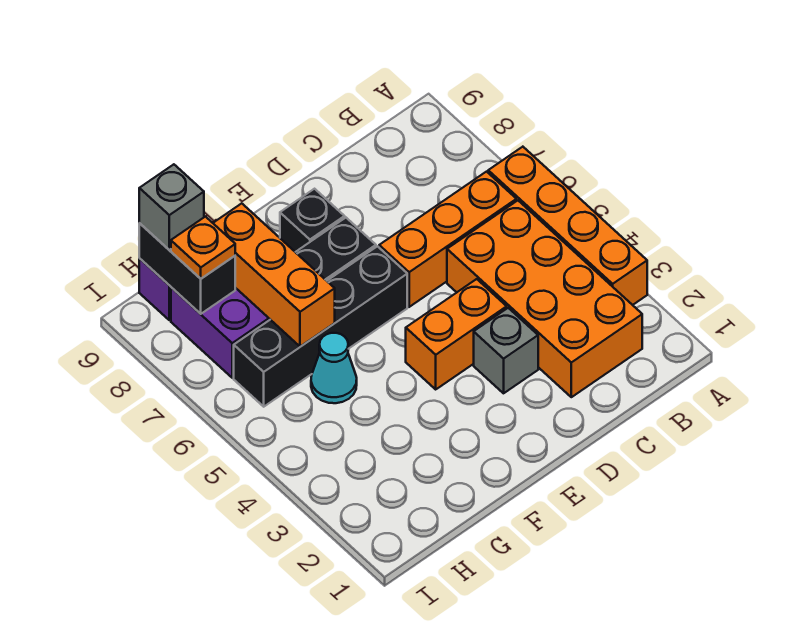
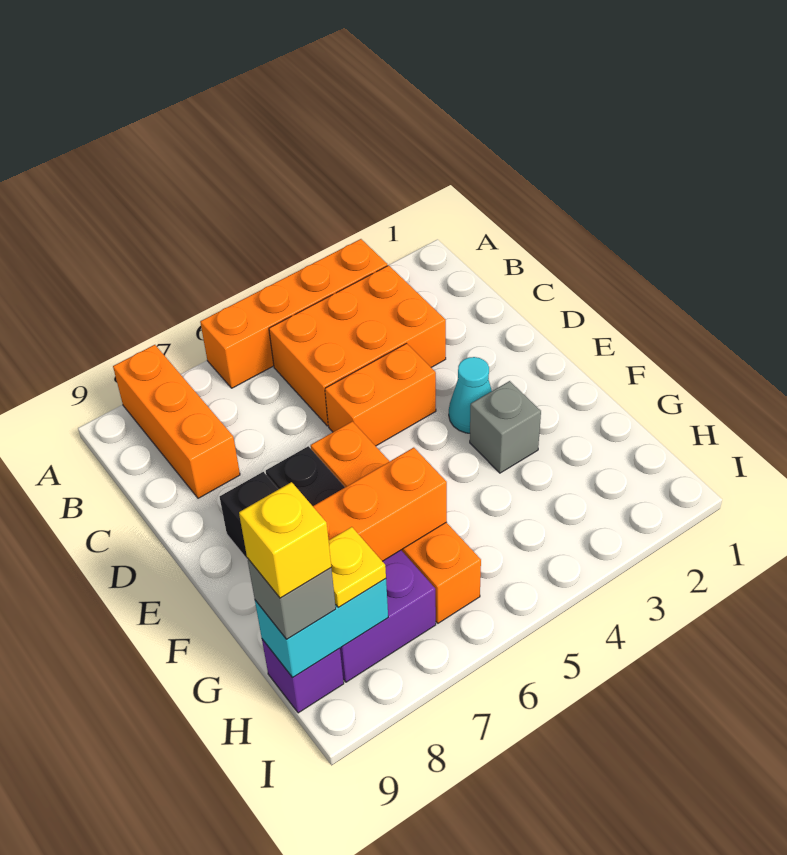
orange brick B2:C5 level 1 -> orange brick B3:C5 level 1
orange brick B6:D6 level 1 -> orange brick A8:C8 level 1
grey brick D3 level 1 -> grey brick F3 level 1
orange brick D4:E4 level 1 -> orange brick D4:D5 level 1
black brick E6:H6 level 1 -> orange brick E6:H6 level 1
cyan cone G5 level 1 -> cyan cone E3 level 1
black brick H8:H9 level 2 -> cyan brick H8:H9 level 2
orange plate H8 level 3 -> yellow plate H8 level 3
none -> yellow brick H9 level 4

